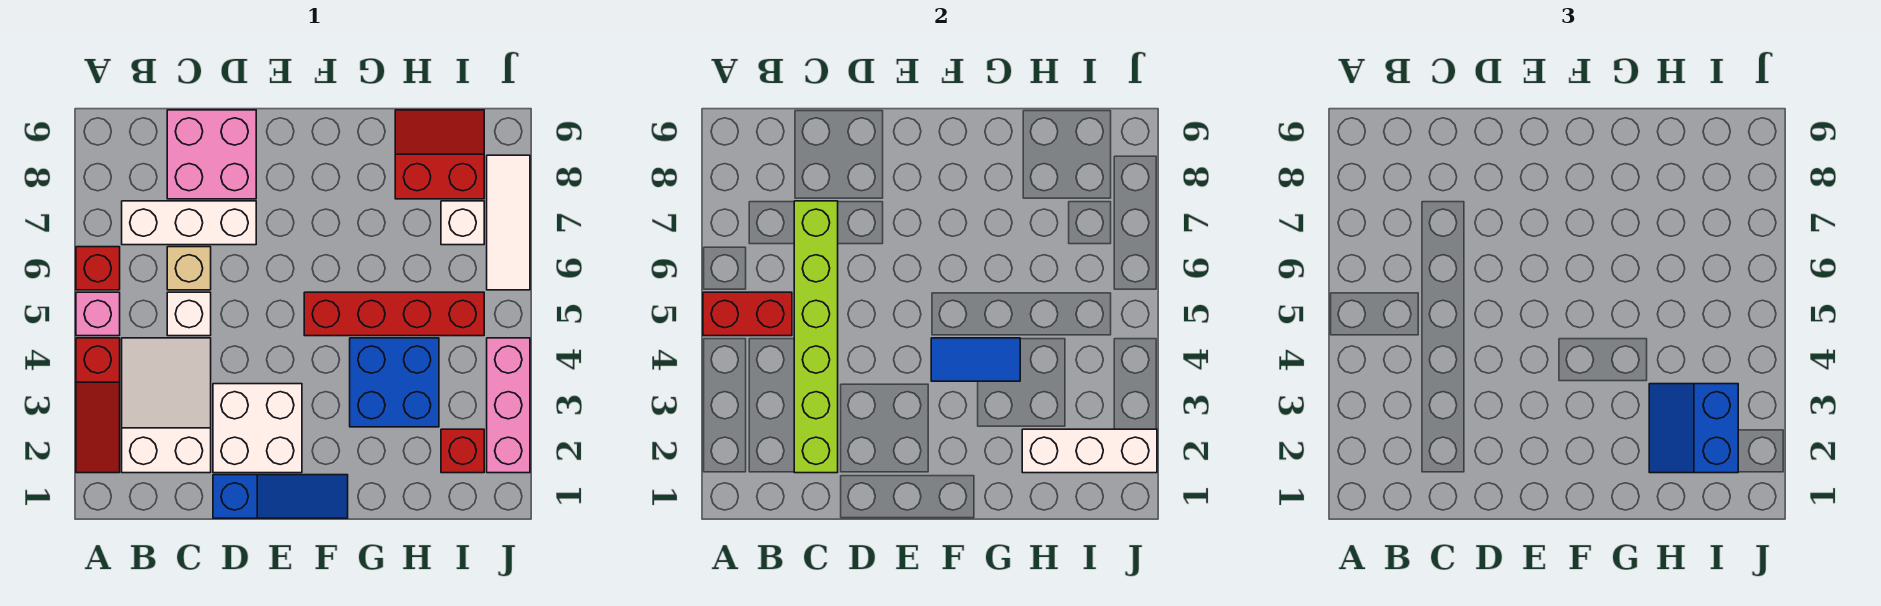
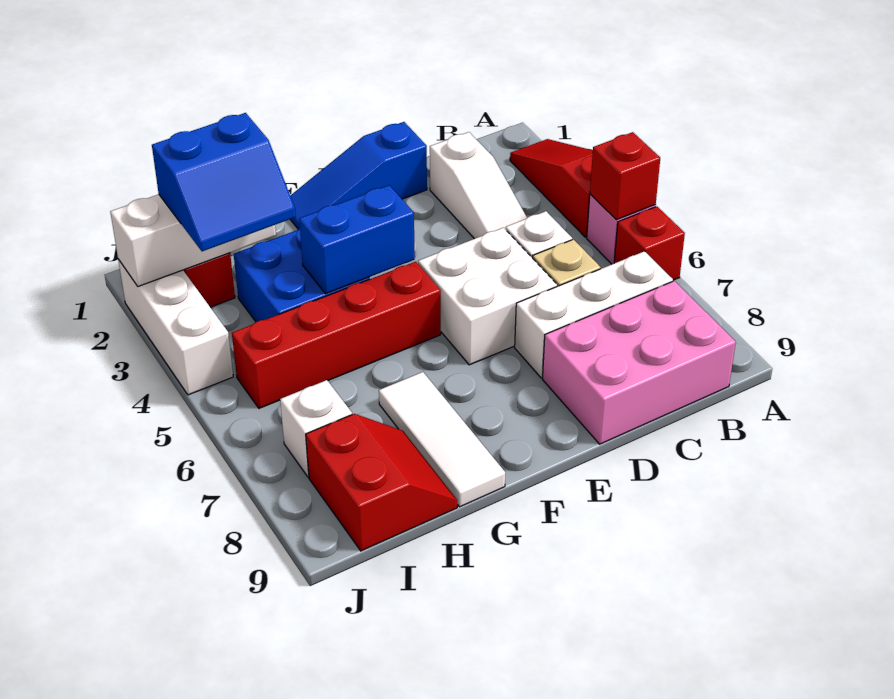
red brick A5:B5 level 2 -> red brick A5 level 2
white slope B2:C4 level 1 top 2 -> white slope C2:C4 level 1 top 2
lime brick C2:C7 level 2 -> none
pink brick C8:D9 level 1 -> pink brick B8:D9 level 1
white brick D2:E3 level 1 -> white brick D5:E6 level 1
blue tile F4:G4 level 2 -> blue brick F4:G4 level 2
blue slope H2:I3 level 3 top I -> blue slope H2:I3 level 3 top 2
red slope H8:I9 level 1 top 8 -> red slope H8:I9 level 1 top I
pink brick J2:J4 level 1 -> white brick J2:J4 level 1
white tile J6:J8 level 1 -> white tile G7:G9 level 1

